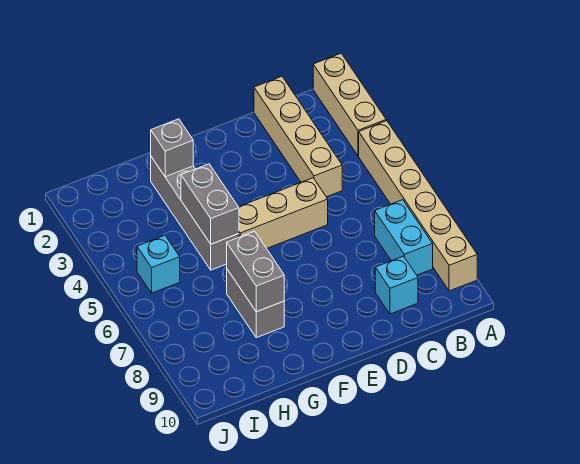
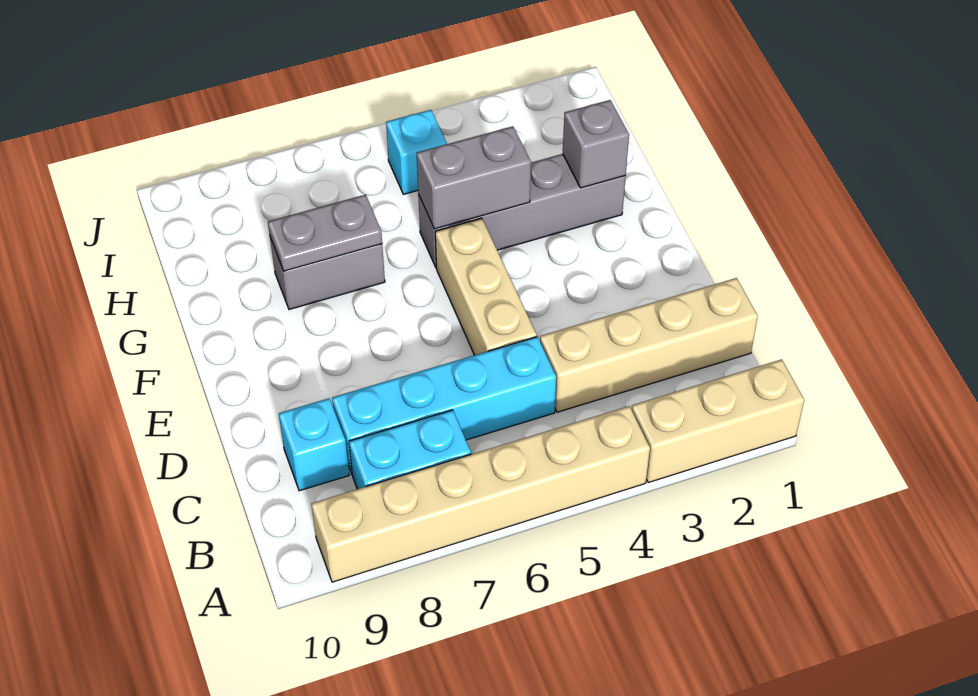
none -> cyan brick C5:C8 level 1
grey brick G7:G8 level 2 -> grey plate G7:G8 level 2

